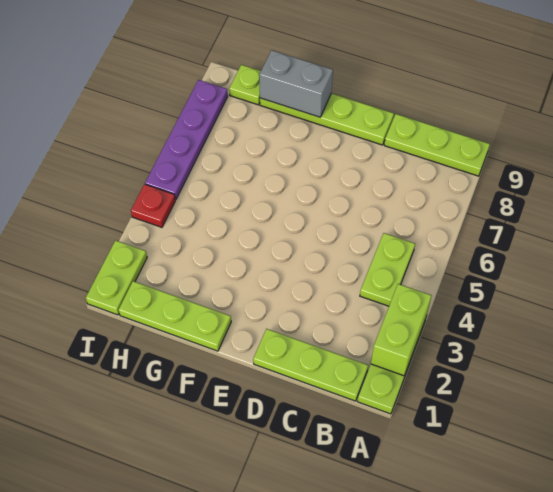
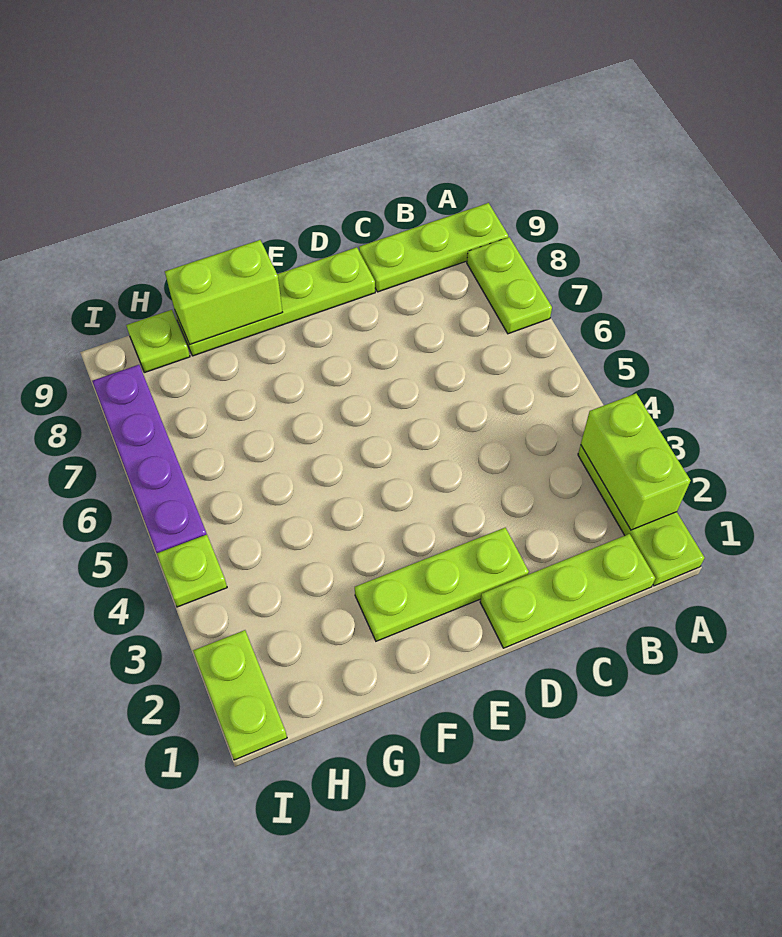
lime plate B4:B5 level 1 -> lime plate A7:A8 level 1
lime plate F1:H1 level 1 -> lime plate D2:F2 level 1
grey brick F9:G9 level 2 -> lime brick F9:G9 level 2
red plate I4 level 1 -> lime plate I4 level 1

